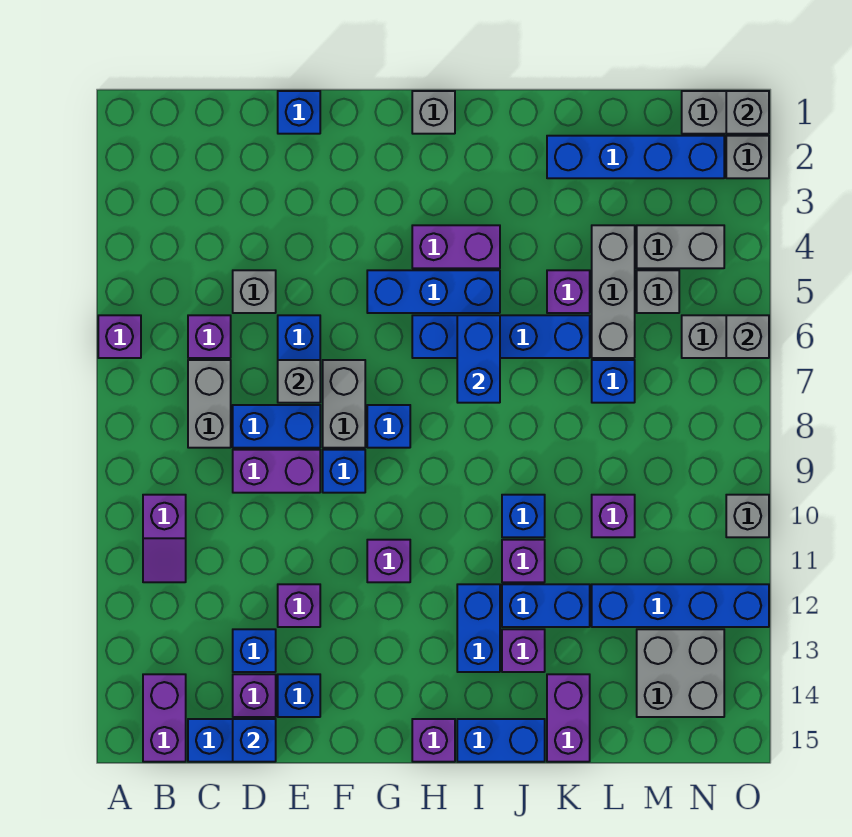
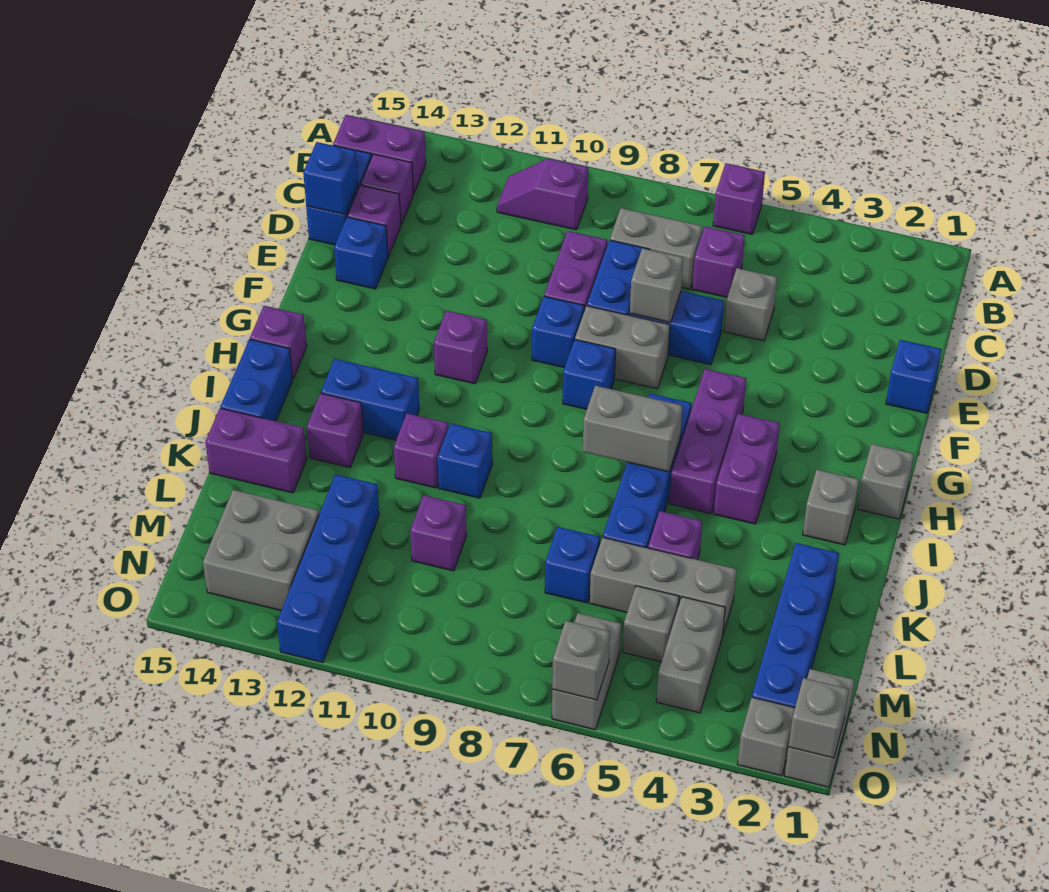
blue brick D13 level 1 -> none
purple brick E12 level 1 -> purple brick C14 level 1
blue brick G5:I5 level 1 -> purple brick G5:I5 level 1
blue brick I6:I7 level 2 -> grey brick I6:I7 level 2
blue brick J12:K12 level 1 -> none
grey brick O10 level 1 -> grey brick I2 level 1

